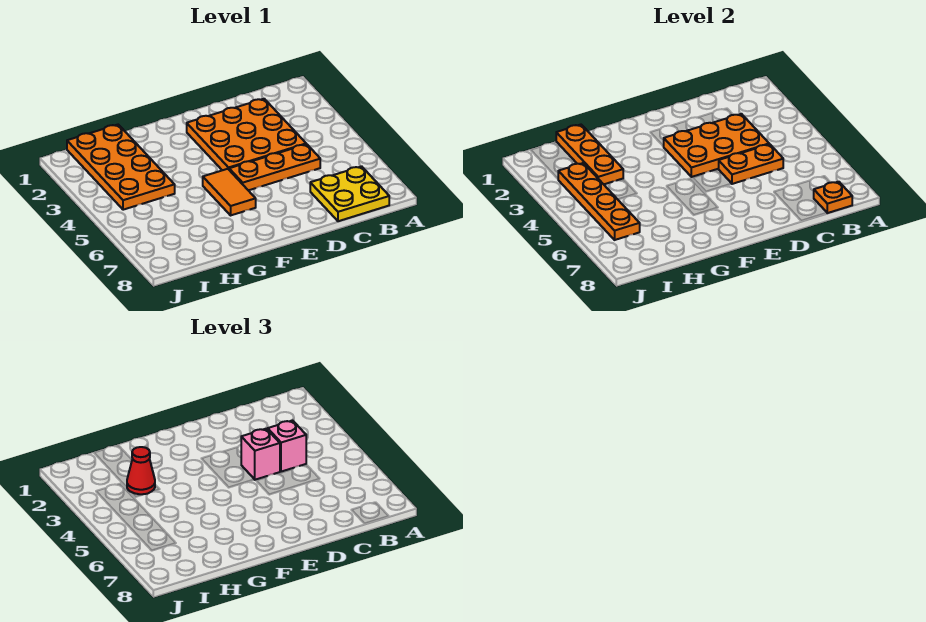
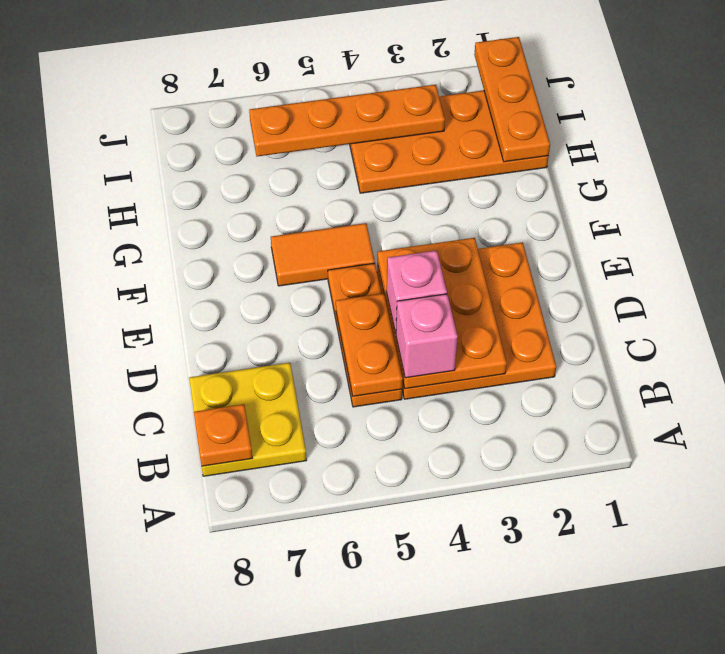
orange plate H1:H3 level 2 -> orange plate H1:J1 level 2
red cone H3 level 3 -> none

